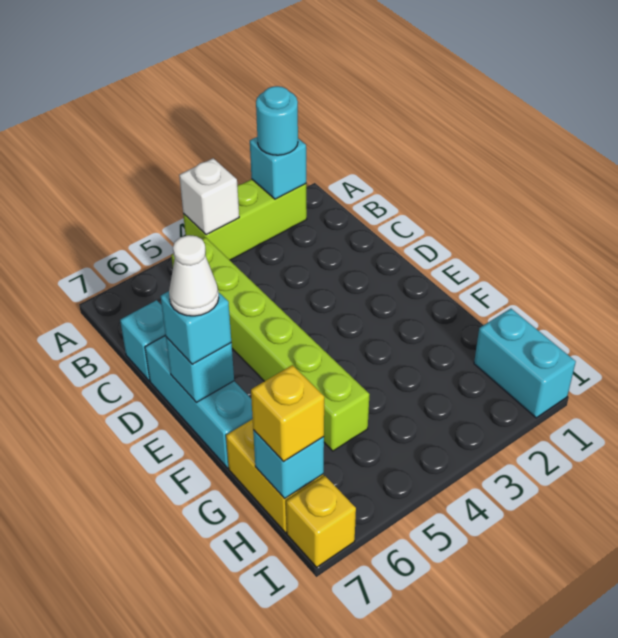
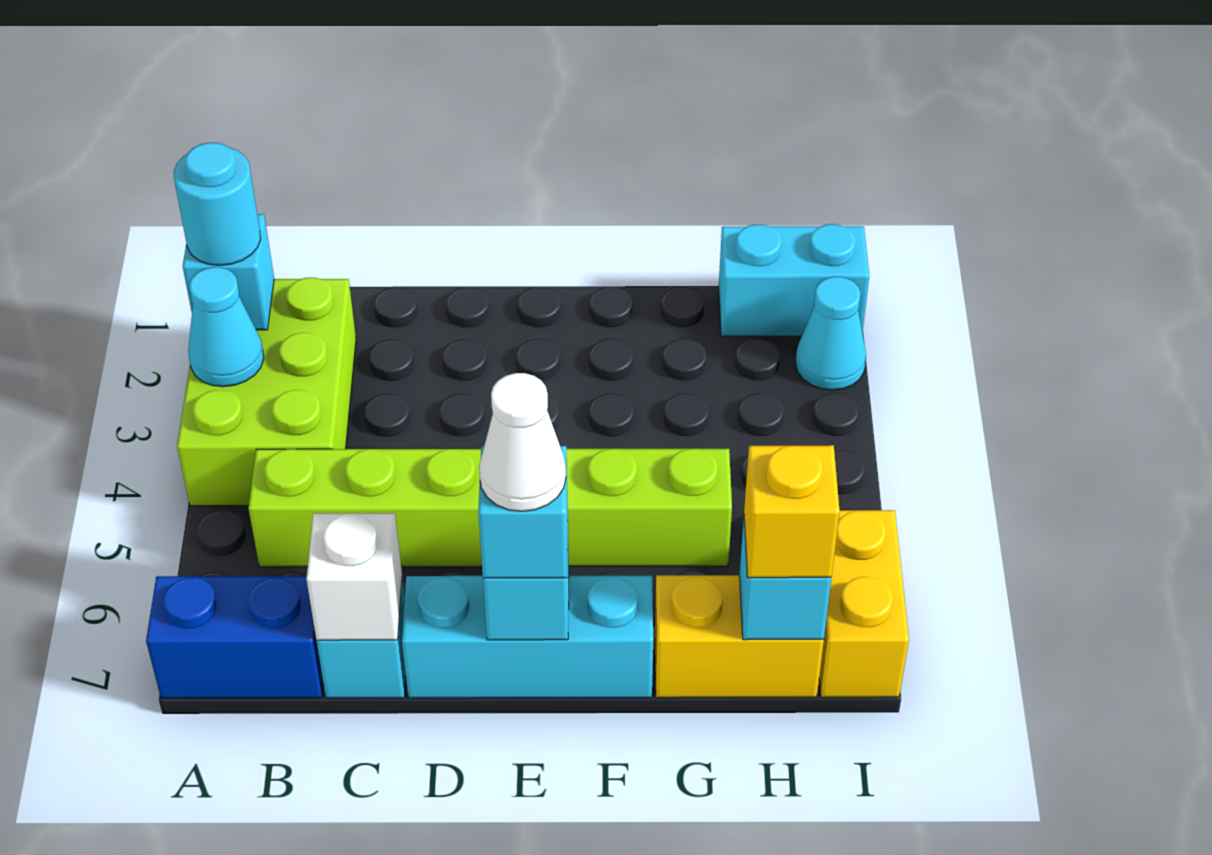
lime brick A2:A4 level 1 -> lime brick A2:B4 level 1
none -> cyan cone A3 level 2
white brick A4 level 2 -> white brick C7 level 2
none -> blue brick A7:B7 level 1
none -> cyan cone I2 level 1
yellow brick I7 level 1 -> yellow brick I6:I7 level 1

